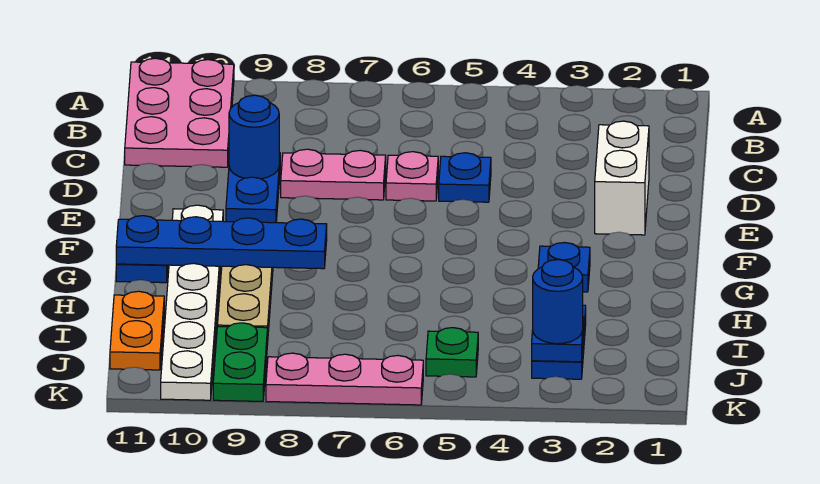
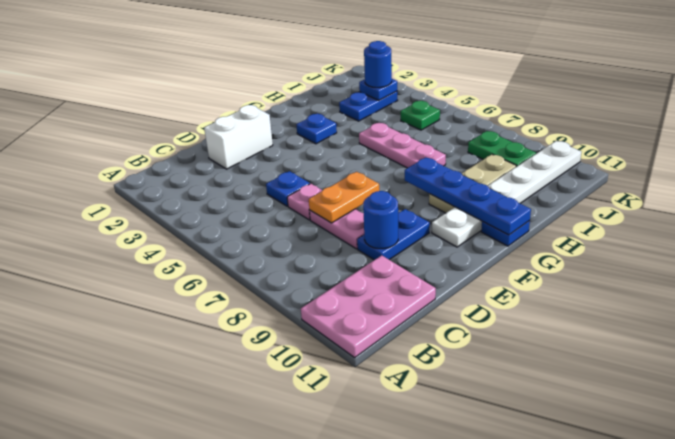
orange plate I11:J11 level 1 -> orange plate D7:E7 level 2
green plate J9:K9 level 1 -> green plate J8:J9 level 1
pink plate K6:K8 level 1 -> pink plate H5:H7 level 1

